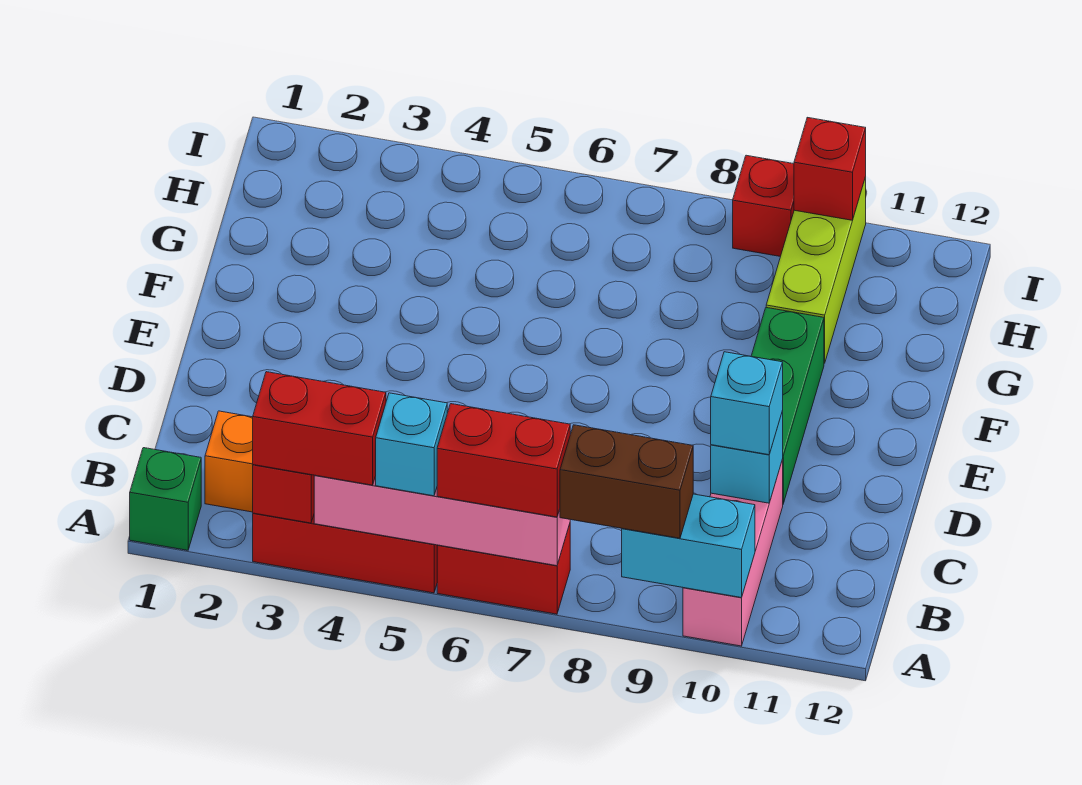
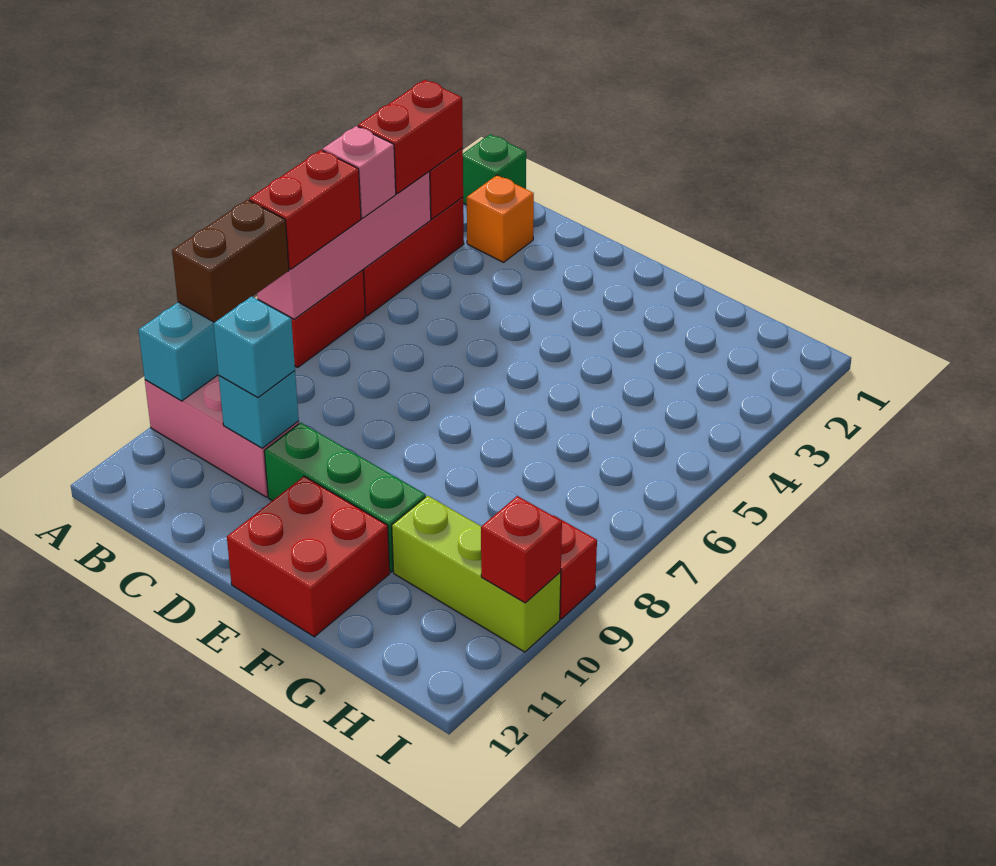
cyan brick A5 level 3 -> pink brick A5 level 3
none -> red brick E11:F12 level 1

